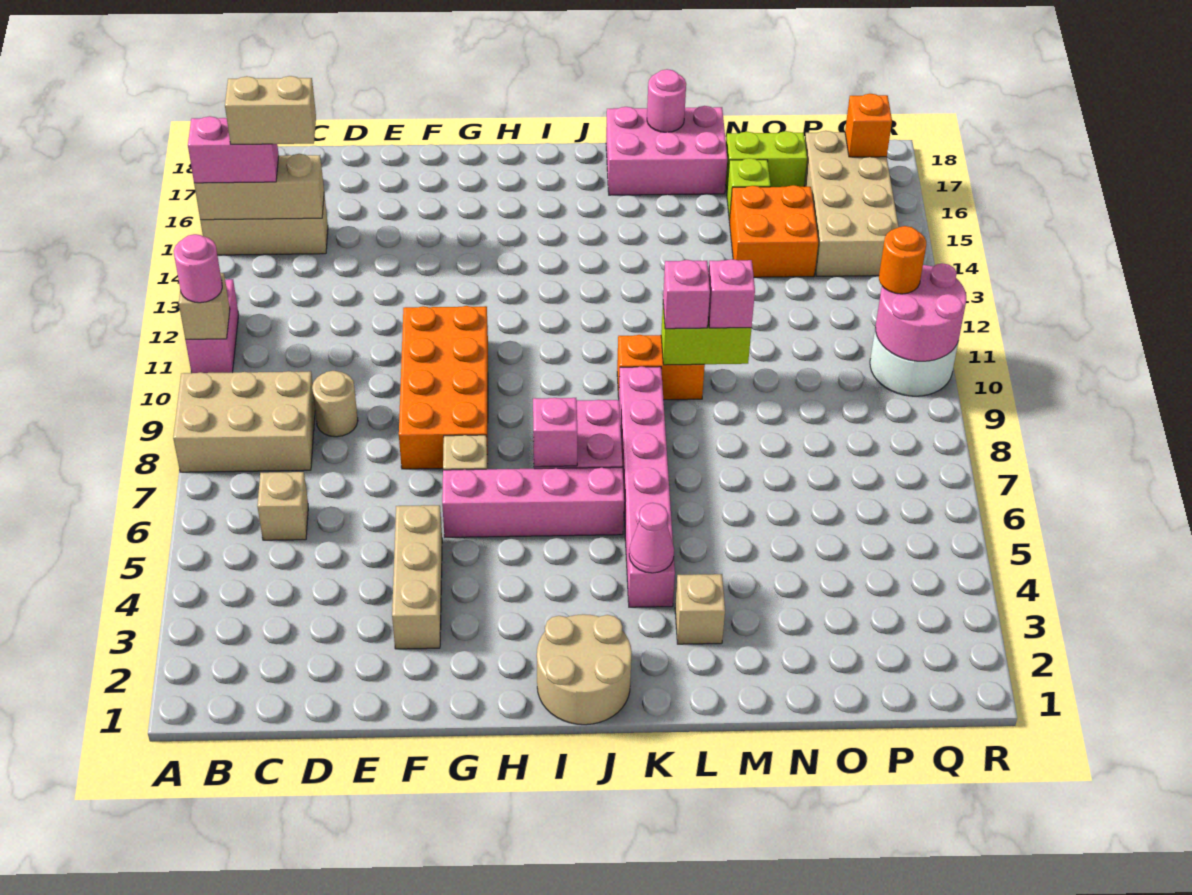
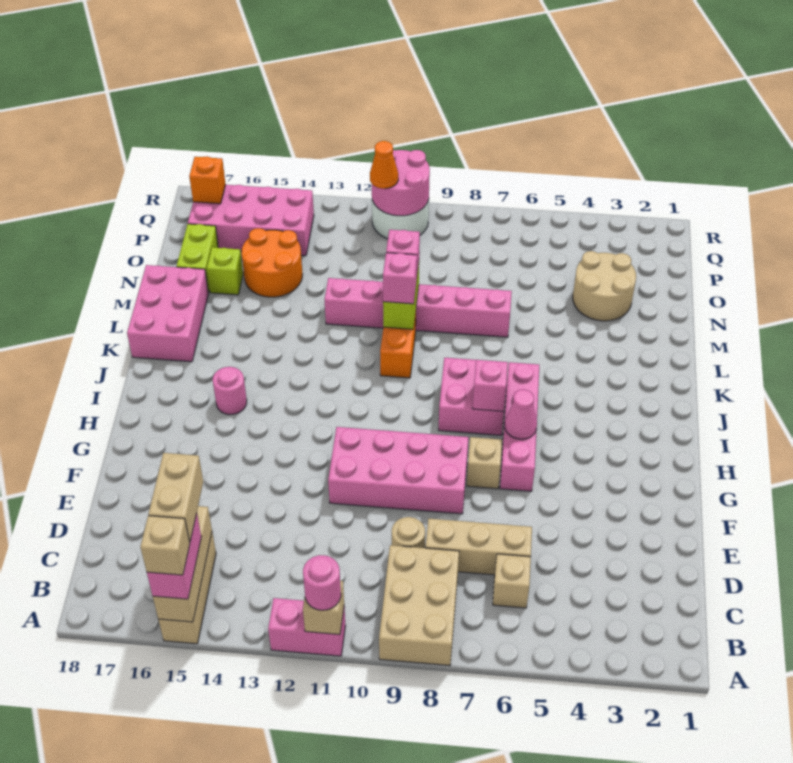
tan brick F3:F5 level 1 -> tan brick D6:D8 level 1
orange brick F8:G11 level 1 -> pink brick F8:G11 level 1
tan round brick I1:J2 level 1 -> tan round brick N3:O4 level 1
pink brick K4:K9 level 1 -> pink brick M7:M12 level 1
pink cone K4 level 2 -> pink cone H6 level 2
tan brick L3 level 1 -> tan brick A15 level 4
pink round brick L18 level 2 -> pink round brick I15 level 1
orange brick N14:O15 level 1 -> orange round brick N14:O15 level 1
tan brick P14:Q17 level 1 -> pink brick P14:Q17 level 1
orange round brick Q11 level 3 -> orange cone Q11 level 3

